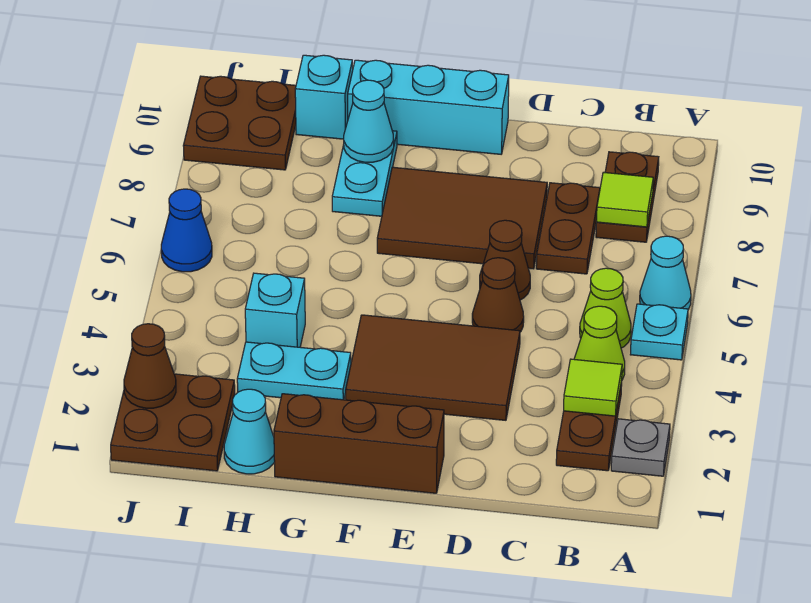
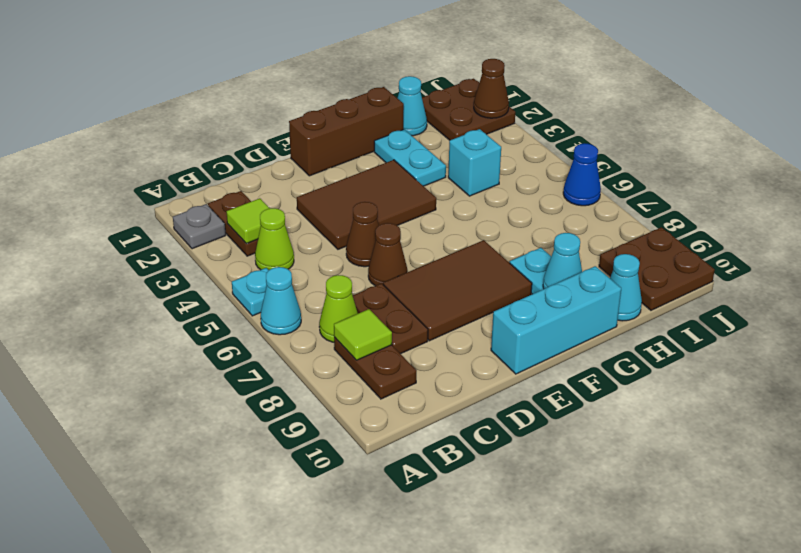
lime cone B5 level 1 -> lime cone B7 level 1
cyan plate G3:H3 level 1 -> cyan plate G2:G3 level 1
cyan brick H10 level 1 -> cyan cone H10 level 1

